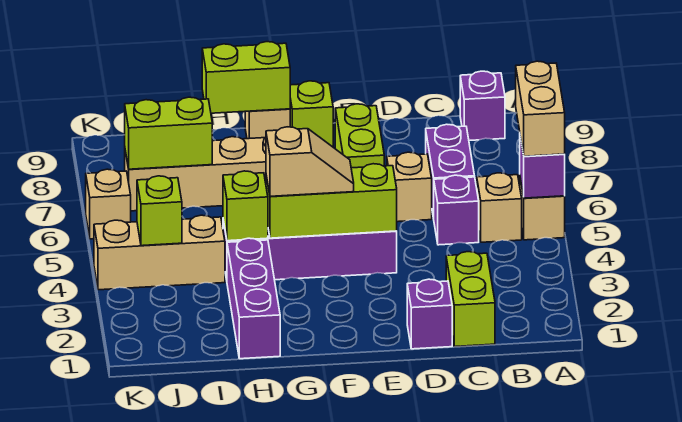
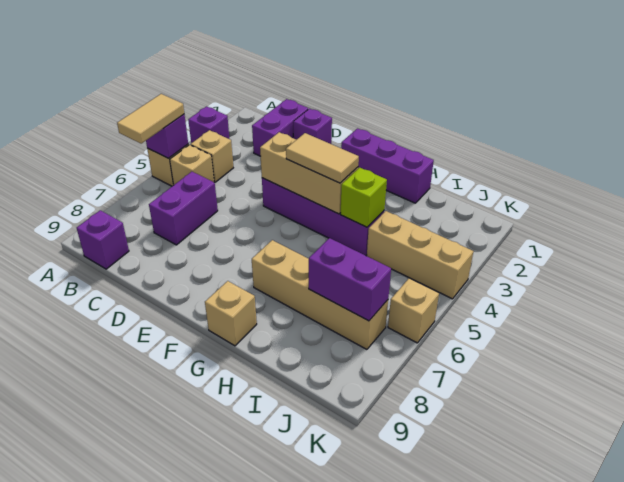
tan brick A5:A6 level 3 -> tan tile A5:A6 level 3
lime brick C1:C2 level 1 -> purple brick C1:C2 level 1
purple brick C5 level 1 -> purple brick A3 level 1
tan brick D6 level 1 -> tan brick B4 level 1
lime brick E4:G4 level 2 -> tan brick E4:G4 level 2
lime brick E7:E8 level 1 -> none
tan slope F4:G4 level 3 top G -> tan tile F4:G4 level 3
lime brick F9 level 1 -> none
lime brick G9:H9 level 2 -> none
purple brick H1:H3 level 1 -> purple brick F1:H1 level 1
lime brick I7:J7 level 2 -> purple brick I7:J7 level 2
lime brick J4 level 2 -> none

